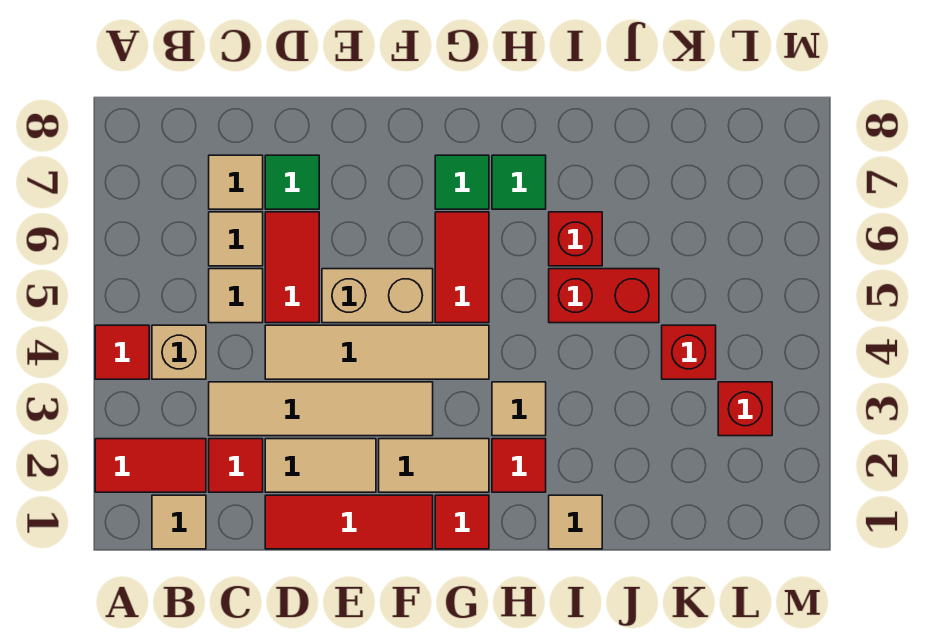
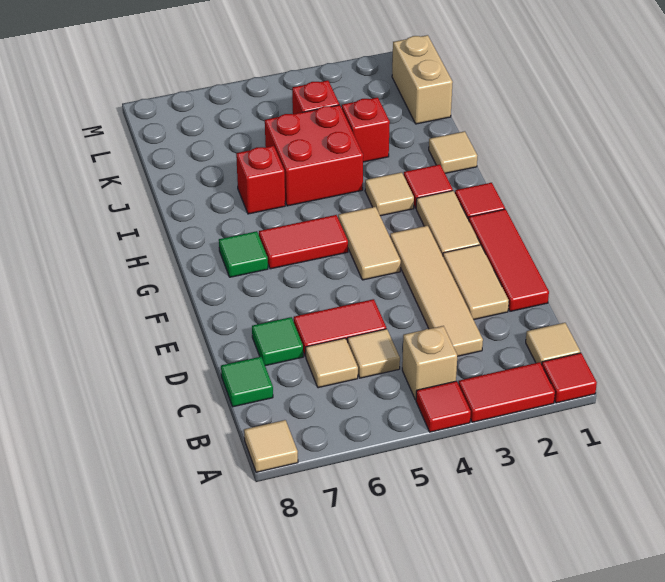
red tile A2:B2 level 1 -> red tile A2:A3 level 1
red tile C2 level 1 -> red tile A1 level 1
tan tile C7 level 1 -> tan tile A8 level 1
tan tile D4:G4 level 1 -> tan tile F4:G4 level 1
tan brick E5:F5 level 1 -> tan brick K1:L1 level 1
green tile H7 level 1 -> green tile C8 level 1
red brick I5:J5 level 1 -> red brick I4:J5 level 1
red brick L3 level 1 -> red brick J3 level 1

